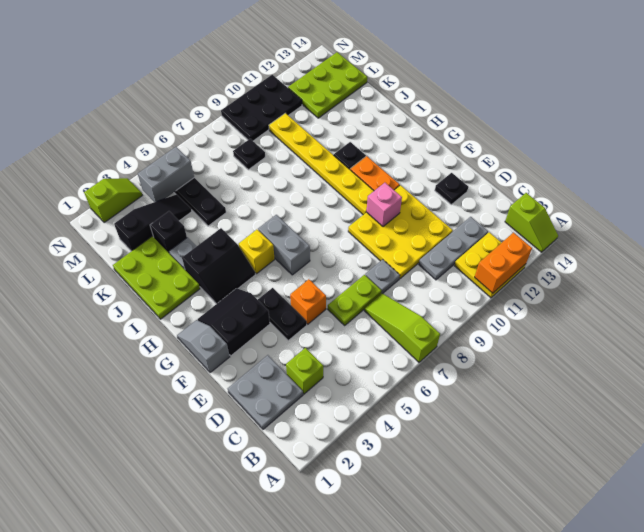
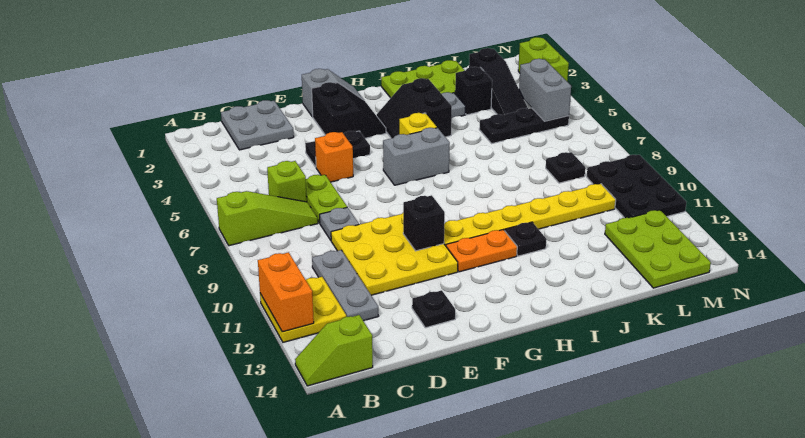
lime brick C3 level 1 -> lime brick C6 level 1
pink brick F10 level 2 -> black brick F10 level 2
lime slope N2:N3 level 1 top 2 -> lime brick N2:N3 level 1

